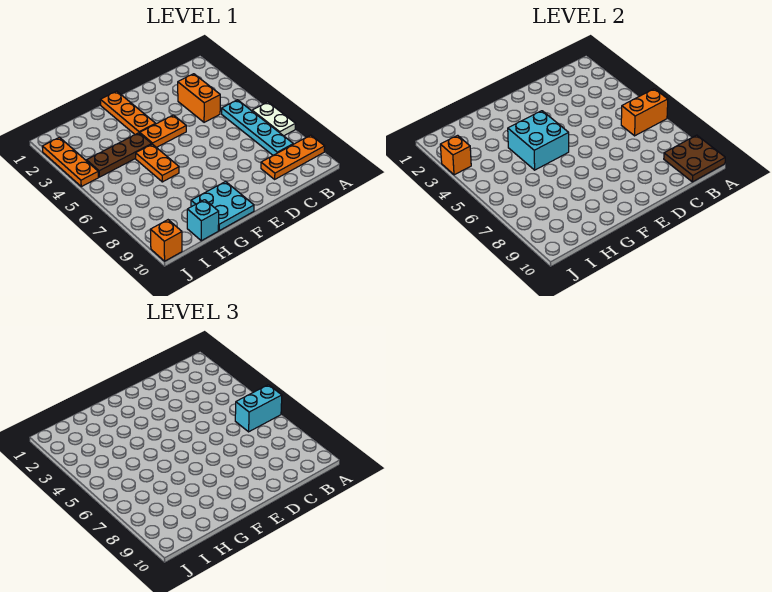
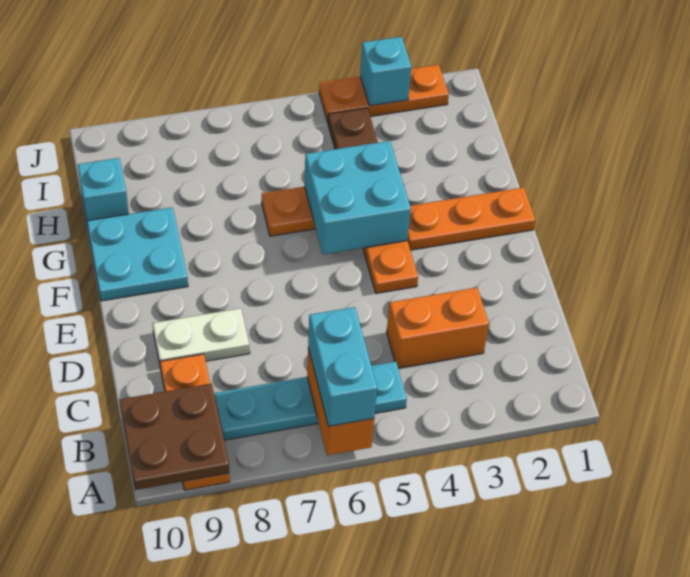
white plate A6:A7 level 1 -> white plate D8:D9 level 1
orange brick J3 level 2 -> cyan brick J3 level 2
orange brick J10 level 1 -> none

